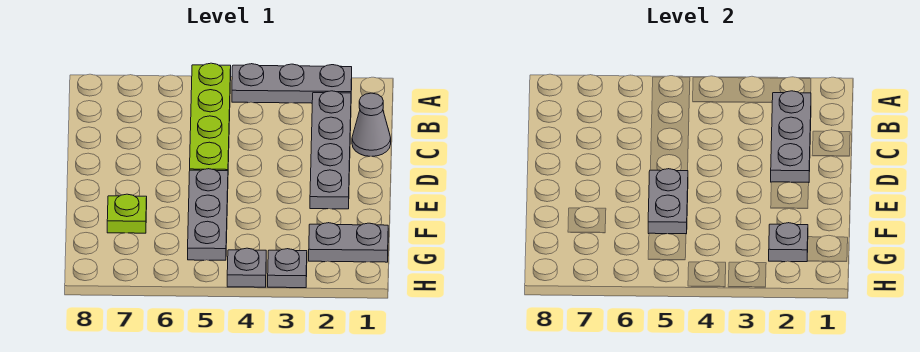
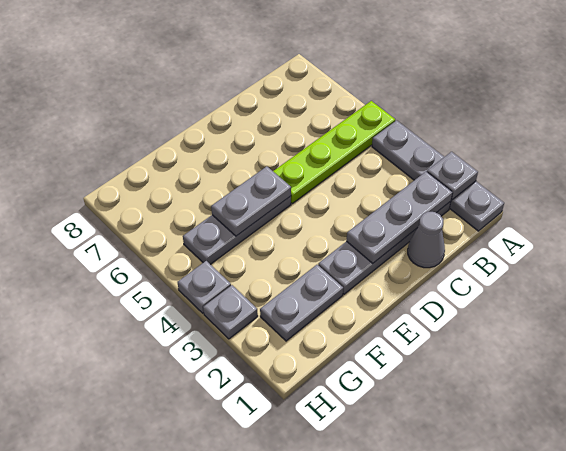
grey plate A2:A4 level 1 -> grey plate A1:A4 level 1
lime plate F7 level 1 -> none
grey plate G1:G2 level 1 -> grey plate F2:G2 level 1
grey plate G2 level 2 -> grey plate A2 level 2

